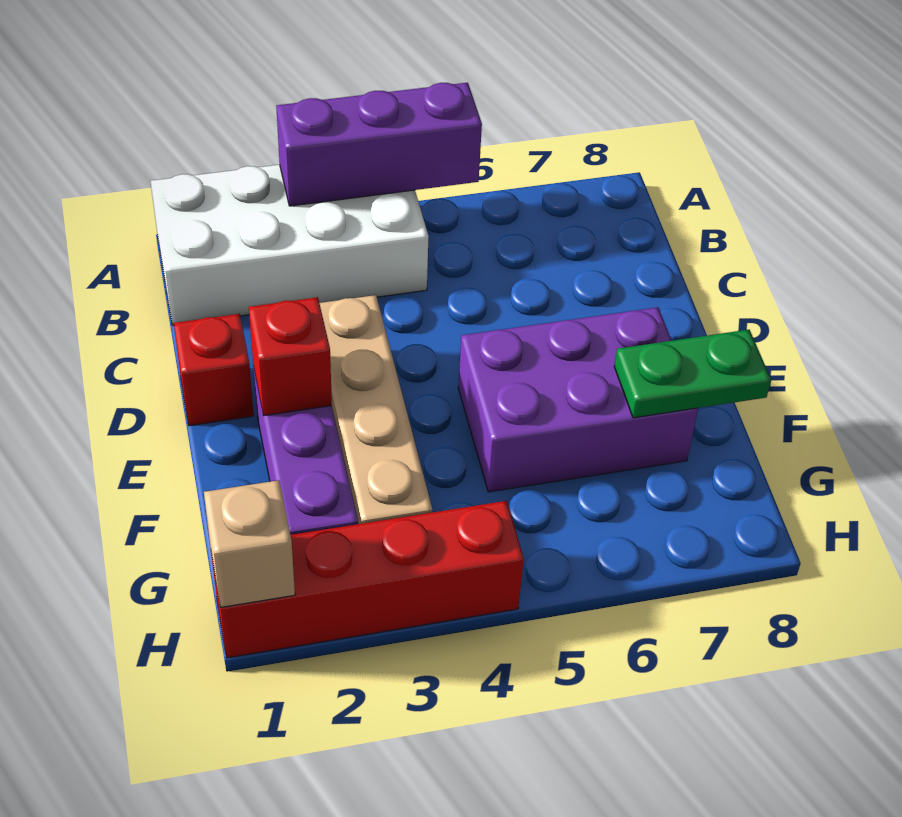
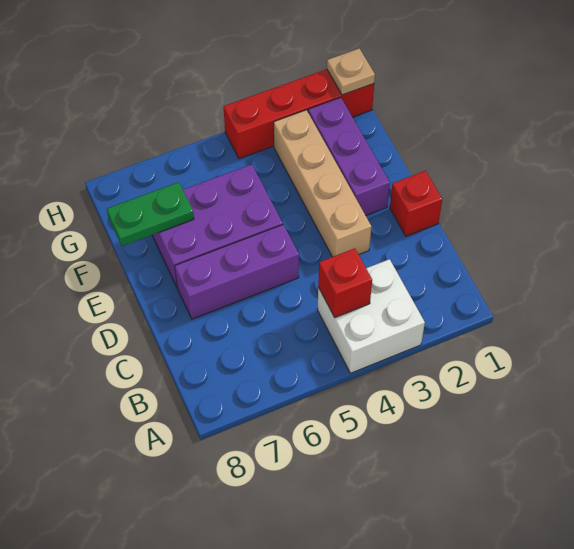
white brick A1:B4 level 1 -> white brick A3:B4 level 1
purple brick A3:A5 level 2 -> purple brick D5:D7 level 1
red brick E2 level 2 -> red brick B4 level 2
tan brick H1 level 2 -> tan plate H1 level 2

